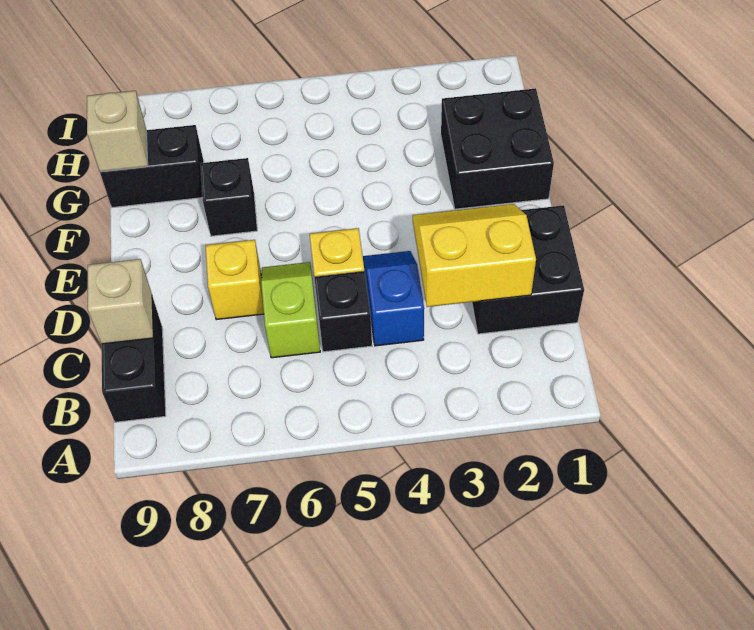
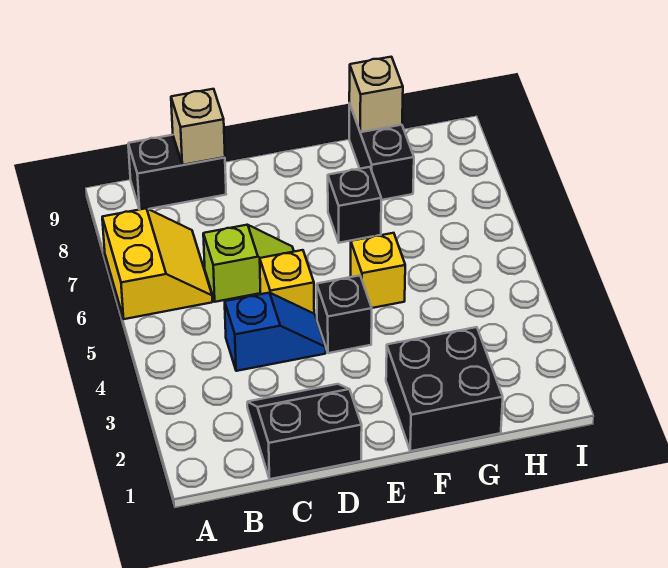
black brick C1:D2 level 1 -> black slope C1:D2 level 1 top 1
yellow slope C2:D3 level 2 top C -> yellow slope A6:B7 level 1 top A
black brick C5 level 1 -> black brick E4 level 1
yellow brick D7 level 1 -> yellow brick F5 level 1

